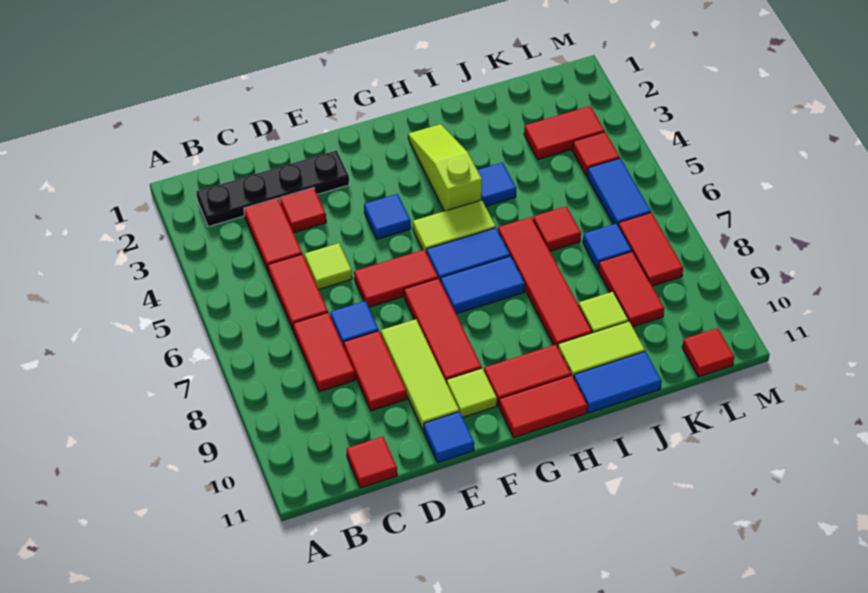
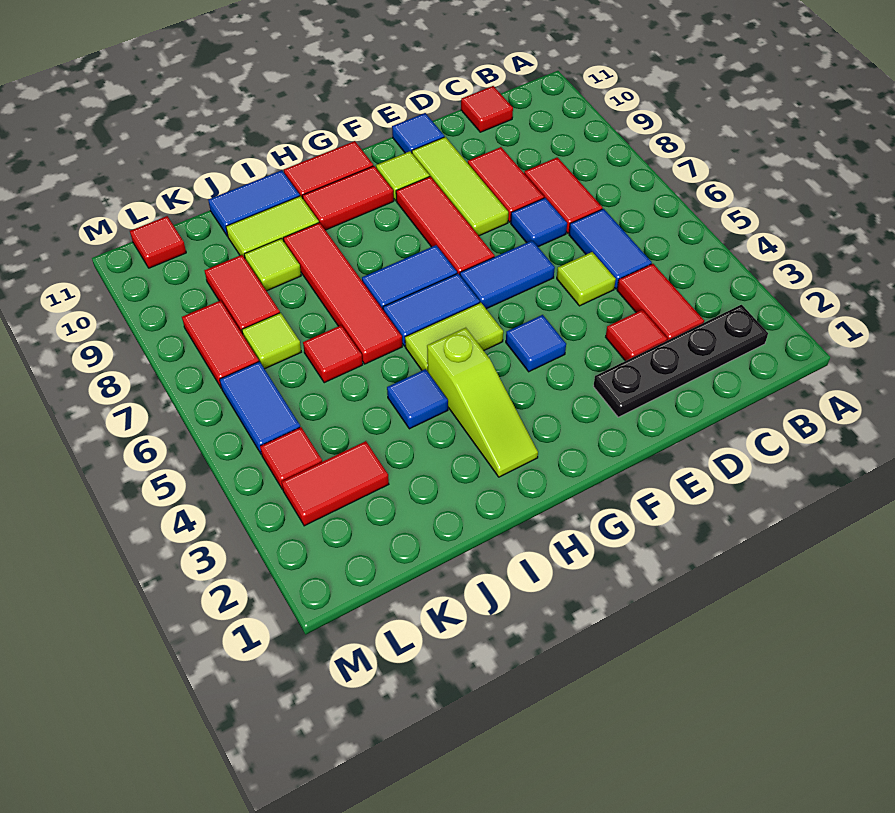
red tile C5:C6 level 1 -> blue tile C5:C6 level 1
red tile E6:F6 level 1 -> blue tile E6:F6 level 1
blue tile K7 level 1 -> lime tile K7 level 1

